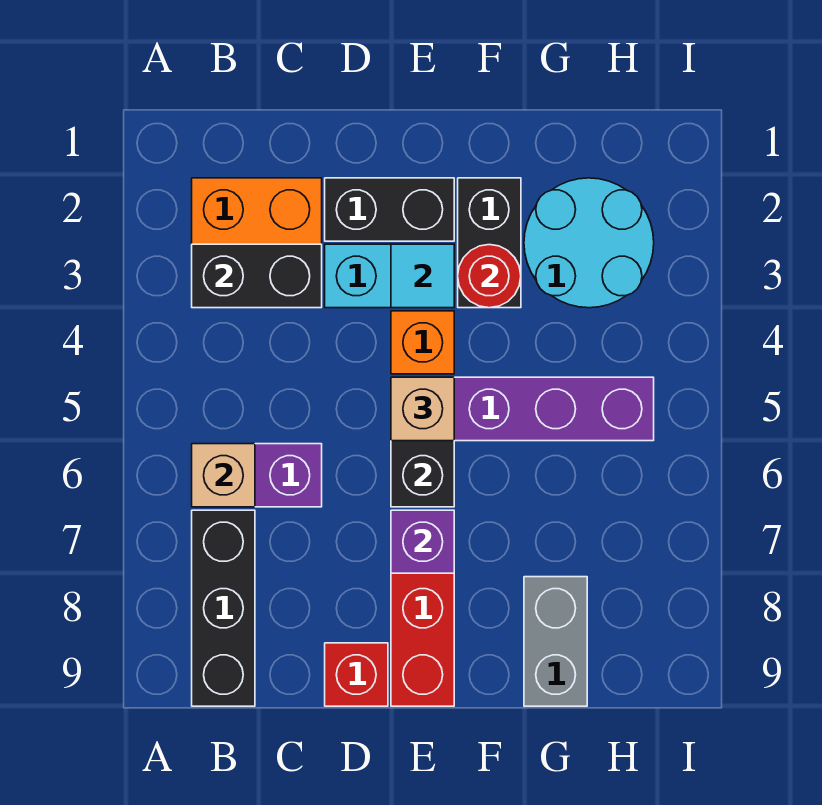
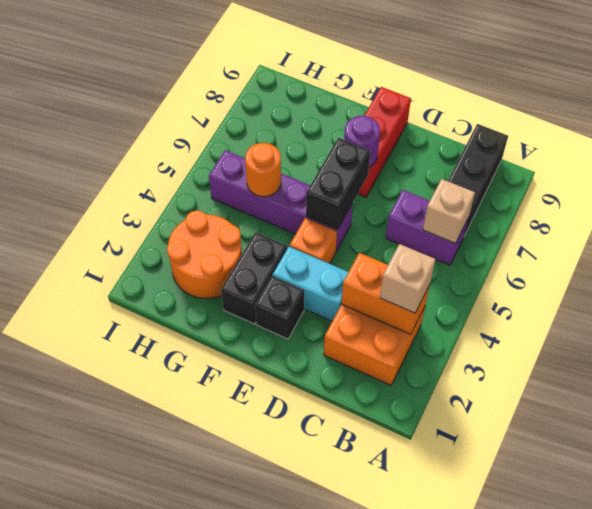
black brick B3:C3 level 2 -> orange brick B3:C3 level 2
black brick D2:E2 level 1 -> black brick E2 level 1
red brick D9 level 1 -> none
cyan tile E3 level 2 -> none
tan brick E5 level 3 -> tan brick B3 level 3
purple brick E7 level 2 -> purple round brick E7 level 2
red round brick F3 level 2 -> none
cyan round brick G2:H3 level 1 -> orange round brick G2:H3 level 1
none -> orange round brick G5 level 2
grey brick G8:G9 level 1 -> none

